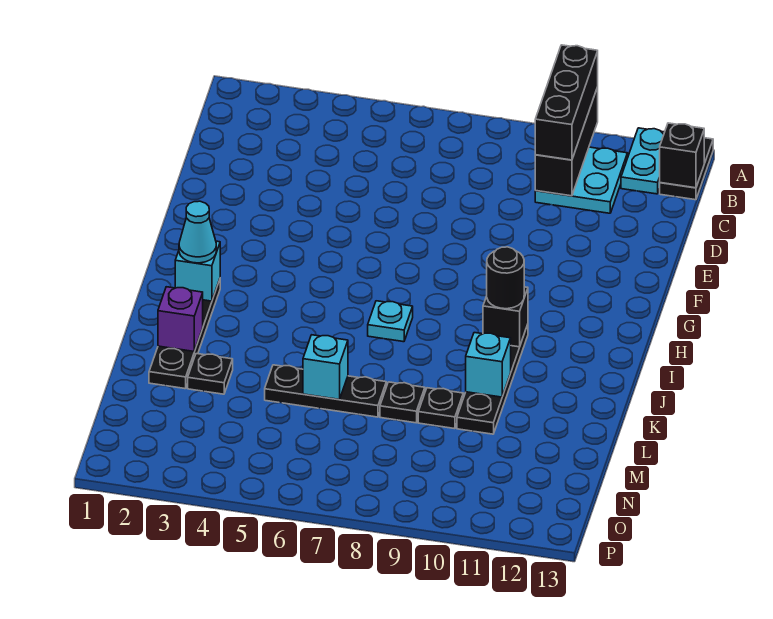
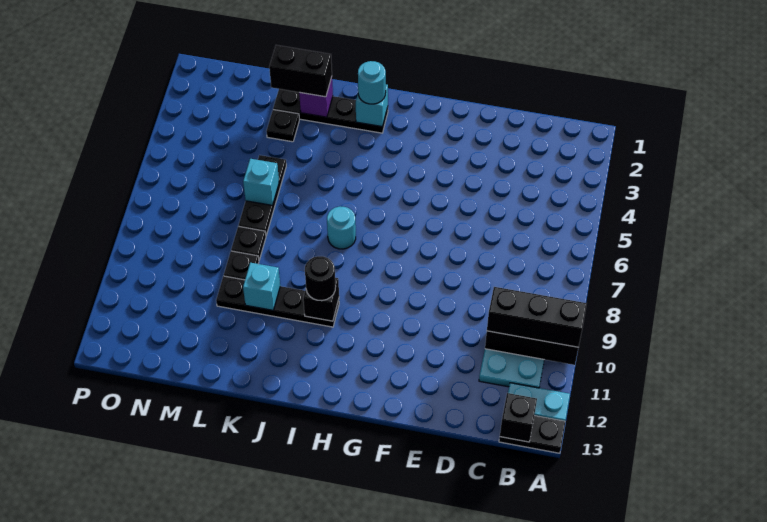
cyan cone I2 level 3 -> cyan round brick I2 level 3
cyan plate I7 level 1 -> cyan round brick I7 level 1
none -> black brick K2:L2 level 3

